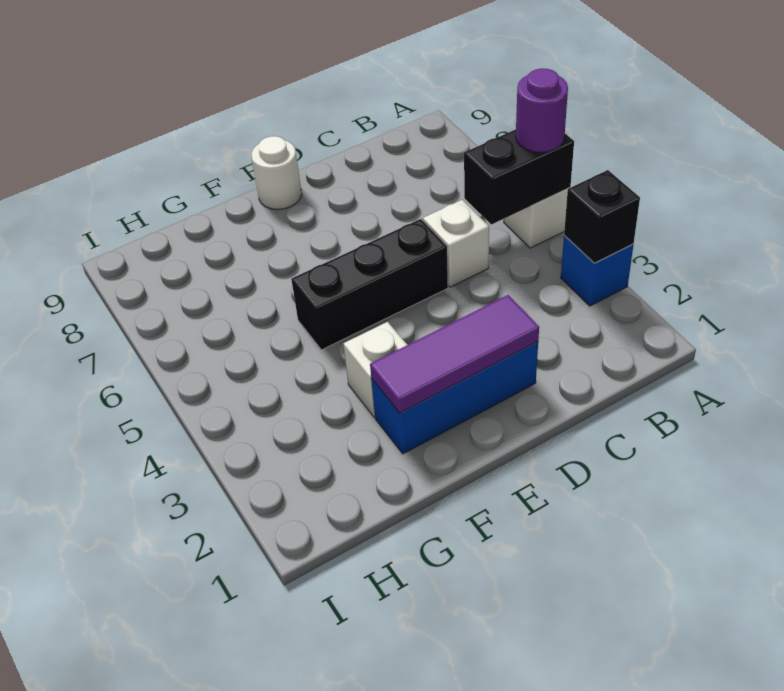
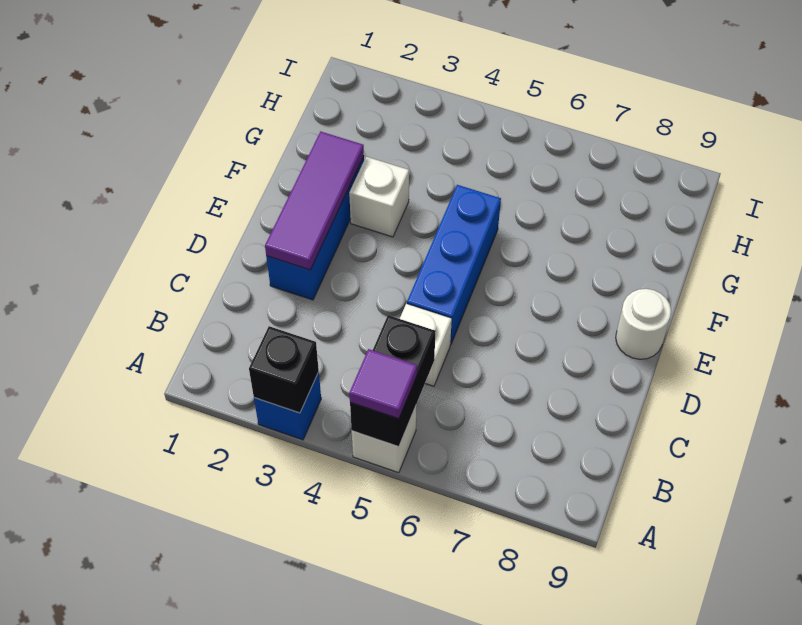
purple round brick A5 level 3 -> purple tile A5 level 3
black brick D5:F5 level 1 -> blue brick D5:F5 level 1

